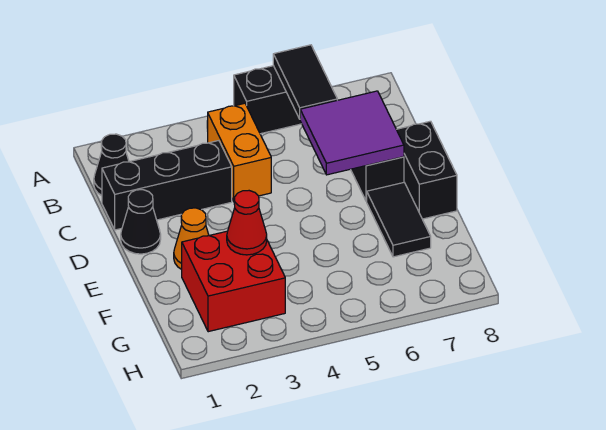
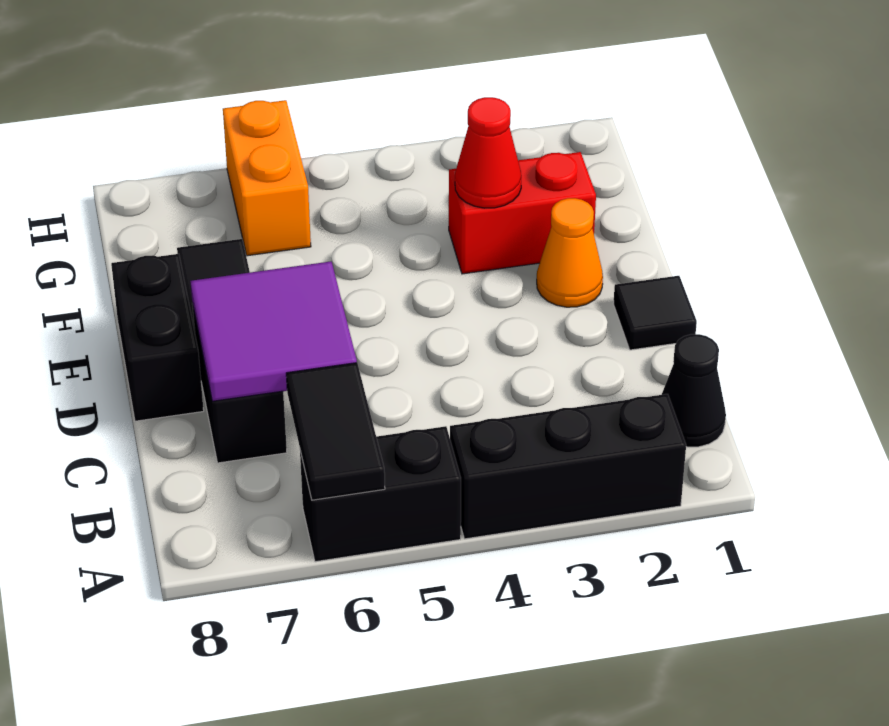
orange brick B4:C4 level 1 -> orange brick G6:H6 level 1
black brick C1:C3 level 1 -> black brick A2:A4 level 1
black cone D1 level 1 -> black tile D1 level 1
red brick F2:G3 level 1 -> red brick F2:F3 level 1

